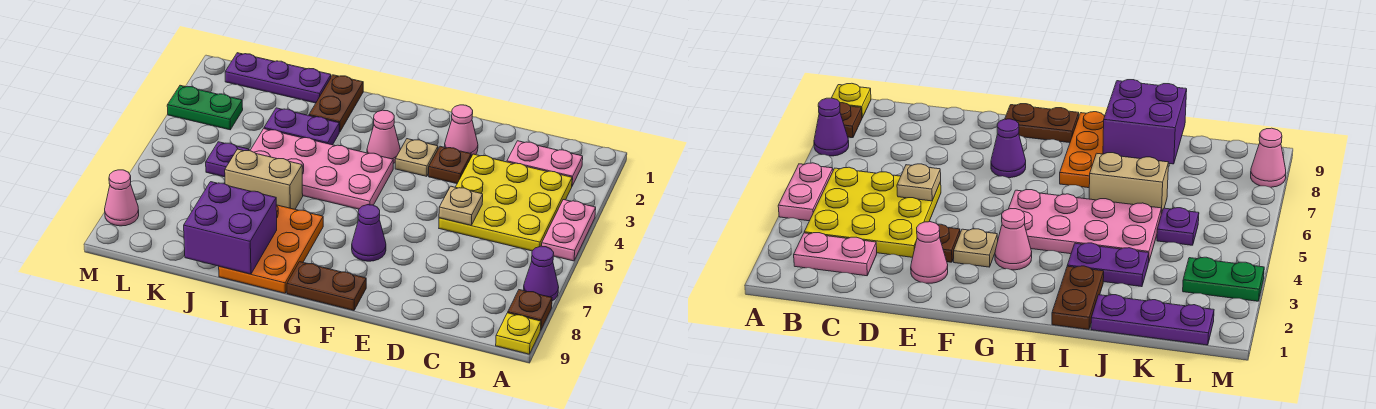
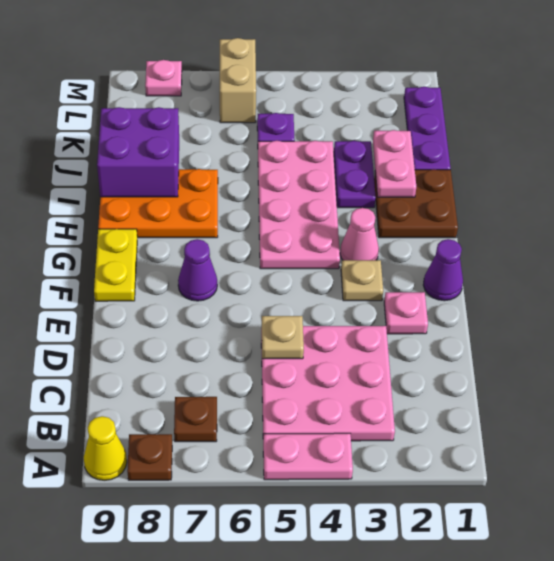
purple cone A7 level 1 -> purple cone F1 level 1
yellow plate A9 level 1 -> yellow cone A9 level 1
pink plate B2:C2 level 1 -> pink plate I2:J2 level 2
yellow plate B3:D5 level 1 -> pink plate B3:D5 level 1
pink cone E2 level 1 -> pink plate E2 level 1
brown plate E3 level 1 -> brown plate B7 level 1
brown plate F9:G9 level 1 -> yellow plate F9:G9 level 1
brown plate I1:I2 level 1 -> brown plate H1:I2 level 1
tan brick I6:J6 level 1 -> tan brick L6:M6 level 1
green plate L3:M3 level 1 -> none
pink cone M8 level 1 -> pink plate M8 level 1

